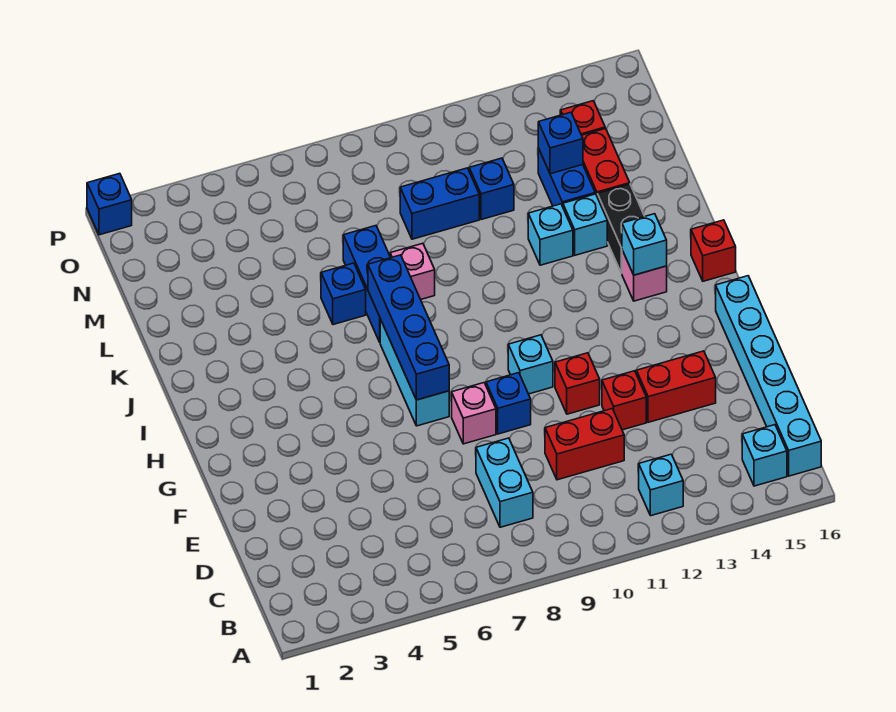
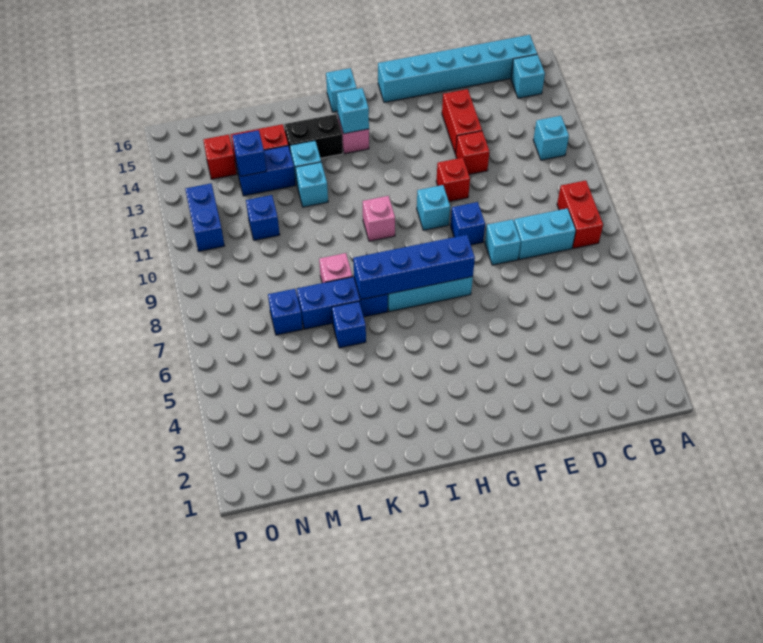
red brick D10:D11 level 1 -> red brick B8:B9 level 1
none -> cyan brick E8 level 1
pink brick F8 level 1 -> pink brick I10 level 1
red brick I16 level 1 -> cyan brick I16 level 1
blue brick M9:M10 level 1 -> blue brick O11:O12 level 1
blue brick P1 level 1 -> blue brick M7 level 1

